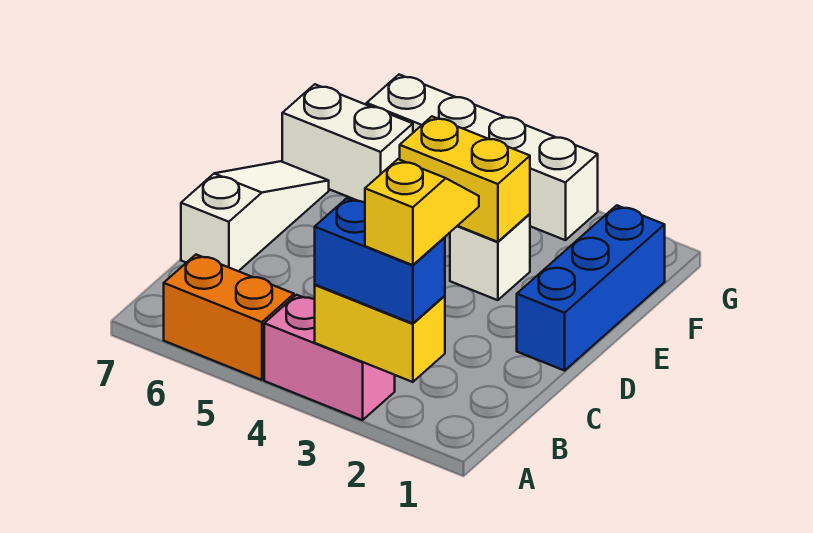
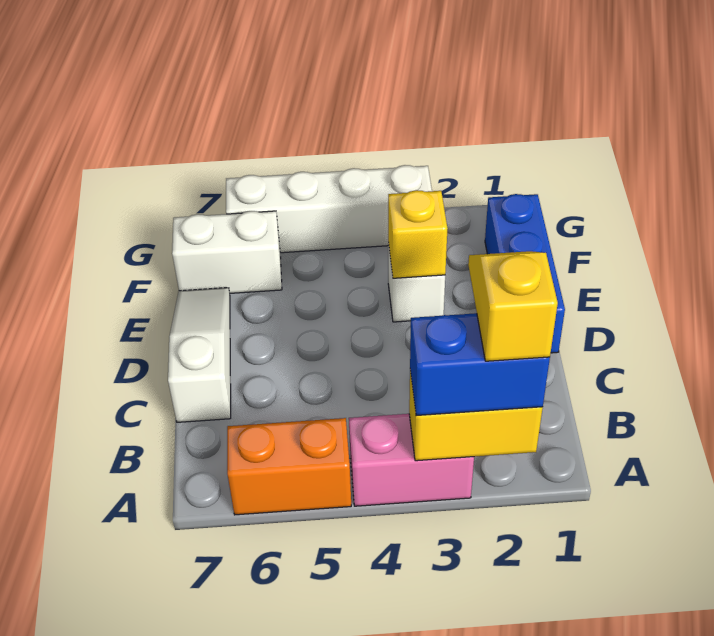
yellow brick E3:E4 level 2 -> yellow brick E3 level 2

